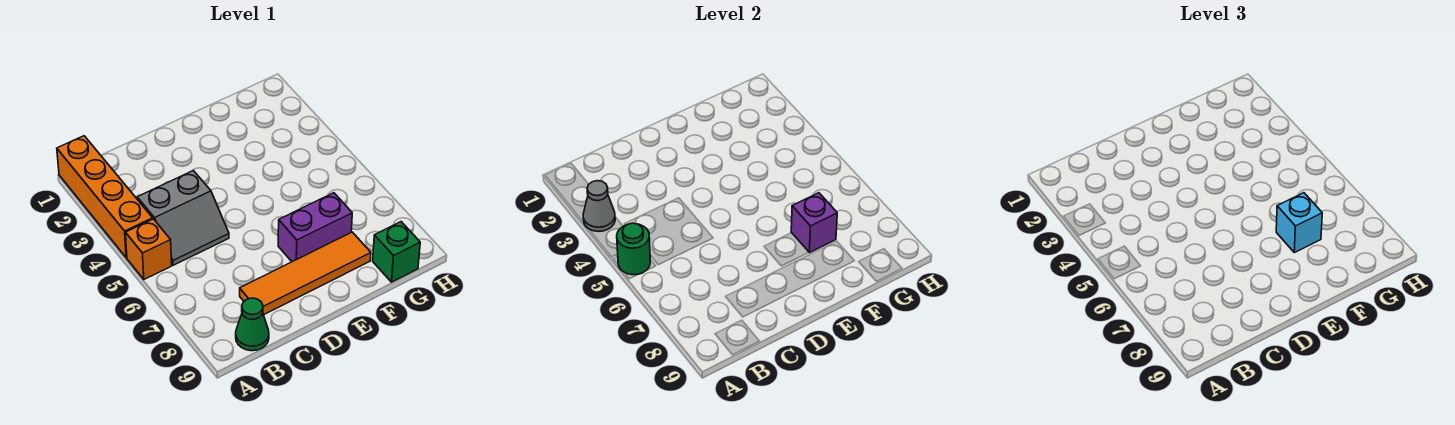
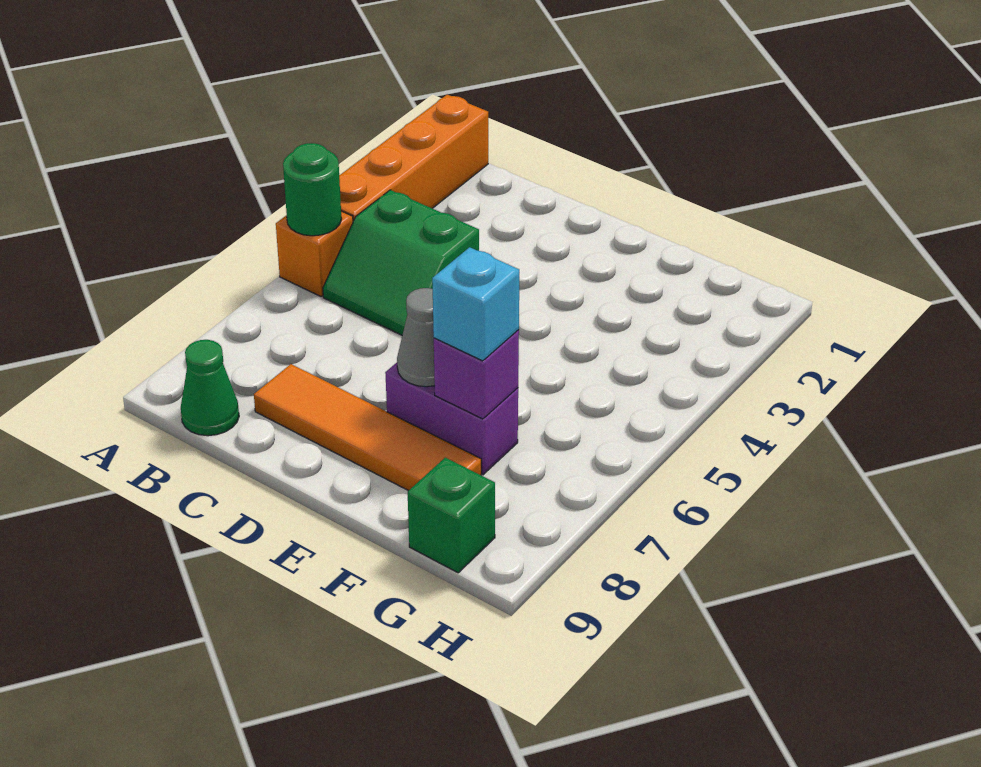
grey cone A3 level 2 -> grey cone E7 level 2
grey slope B4:C5 level 1 top 4 -> green slope B4:C5 level 1 top 4

